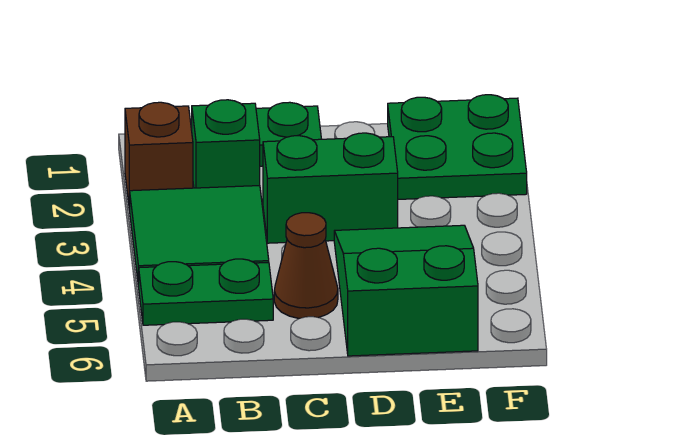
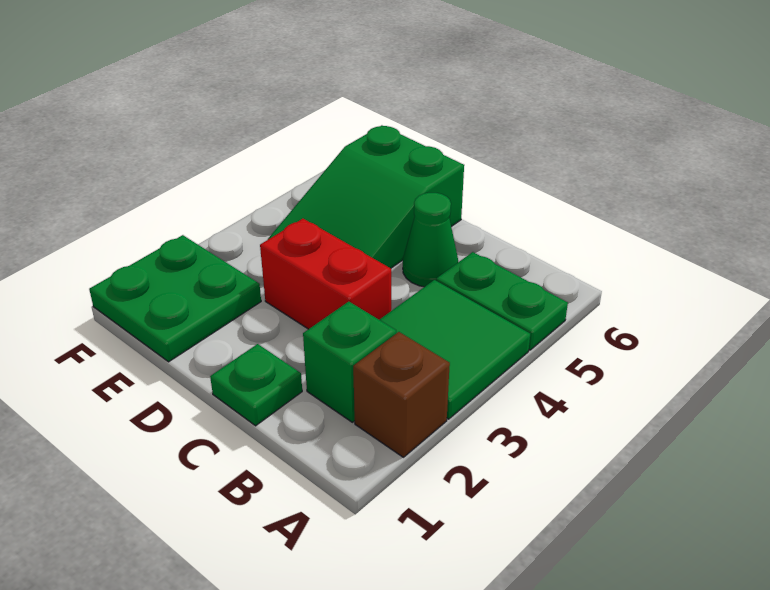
green brick C3:D3 level 1 -> red brick C3:D3 level 1
brown cone C5 level 1 -> green cone C5 level 1

